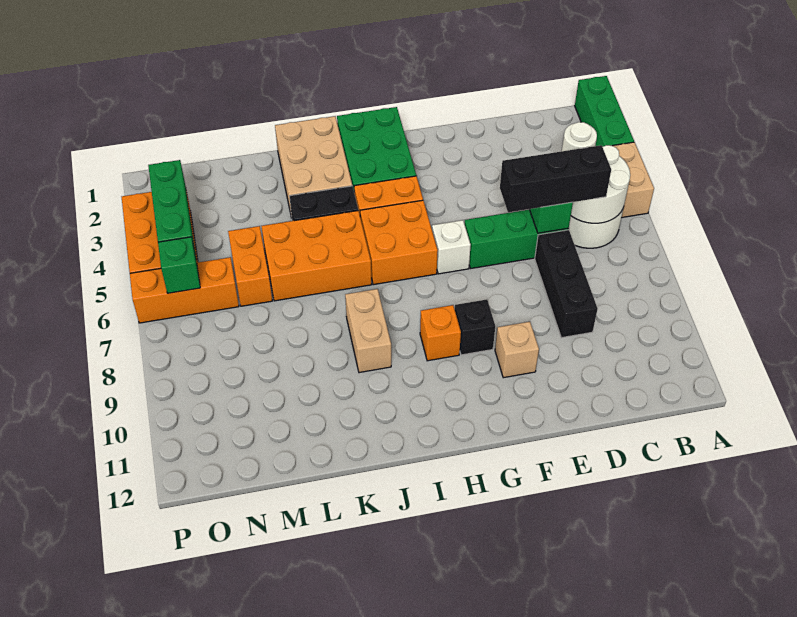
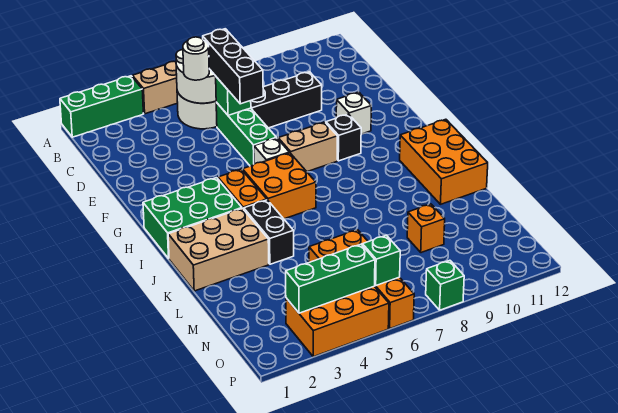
tan brick F10 level 1 -> white brick F10 level 1
orange brick H9 level 1 -> orange brick M9 level 1
orange brick J5:L6 level 1 -> orange brick I11:K12 level 1
tan brick J8:J9 level 1 -> tan brick G7:G8 level 1
none -> green brick P8 level 1

